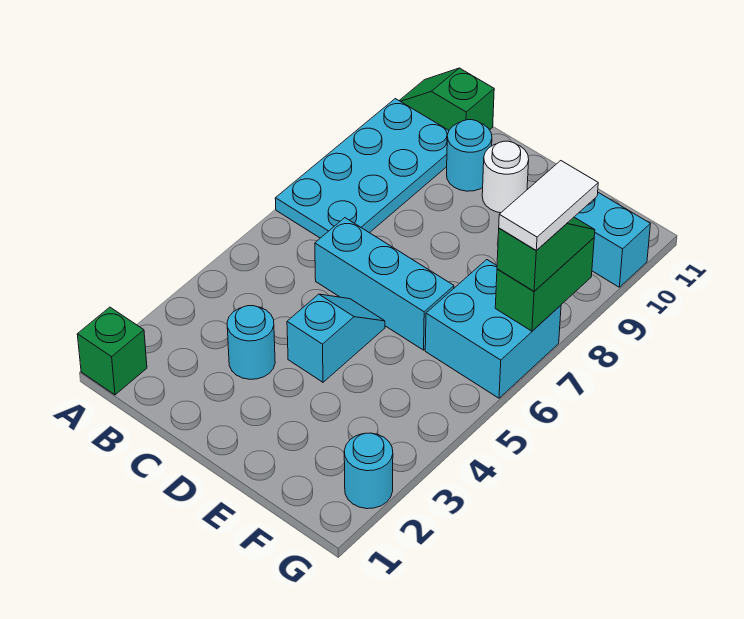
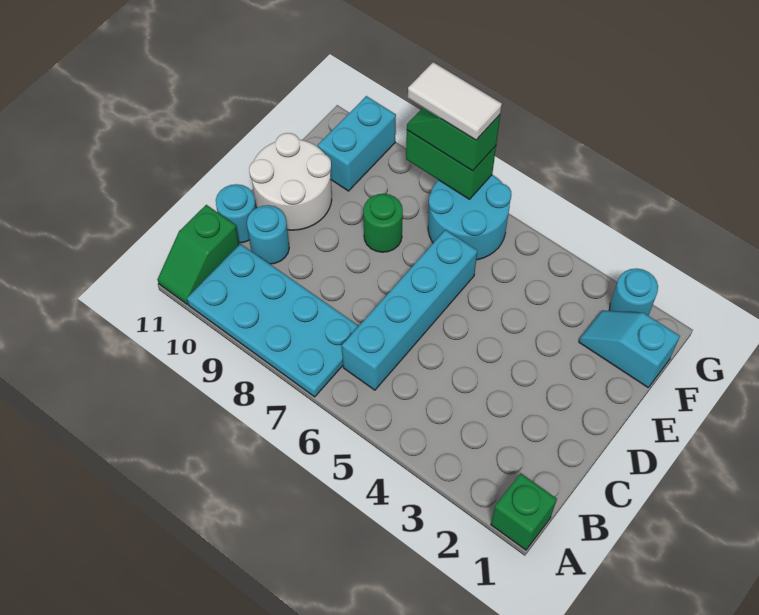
cyan round brick C3 level 1 -> cyan round brick C11 level 1
cyan brick C6:E6 level 1 -> cyan brick B6:E6 level 1
cyan slope D4:D5 level 1 top 4 -> cyan slope F1:F2 level 1 top 1
white round brick D10 level 1 -> white round brick D10:E11 level 1
none -> green round brick E8 level 1
cyan brick F6:G7 level 1 -> cyan round brick F6:G7 level 1

